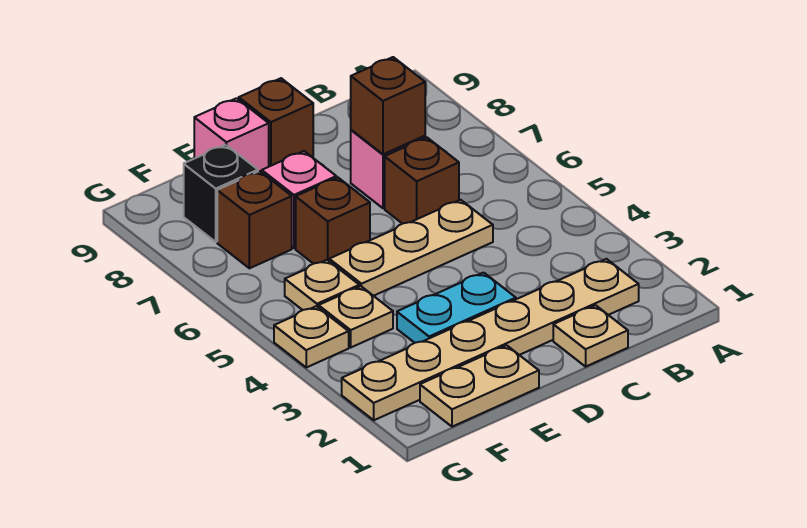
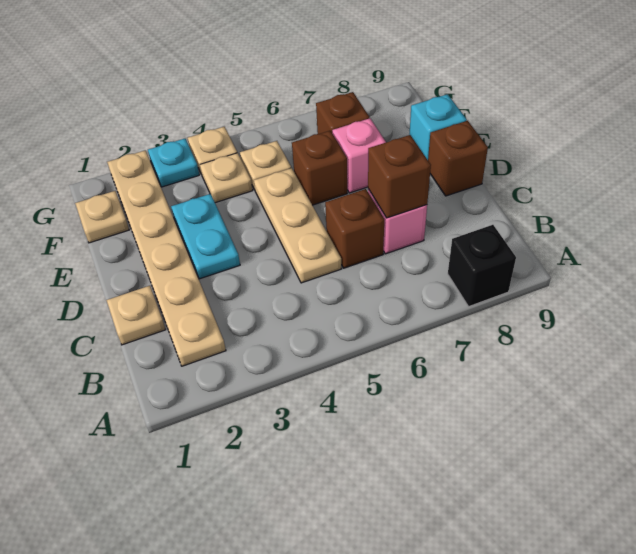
tan plate E1:F1 level 1 -> tan plate F1 level 1
pink brick E9 level 1 -> cyan brick E9 level 1
black brick F8 level 1 -> black brick A8 level 1
none -> cyan plate G3 level 1

